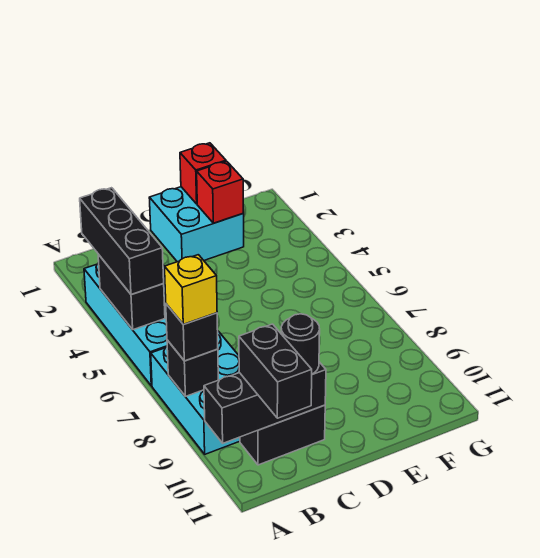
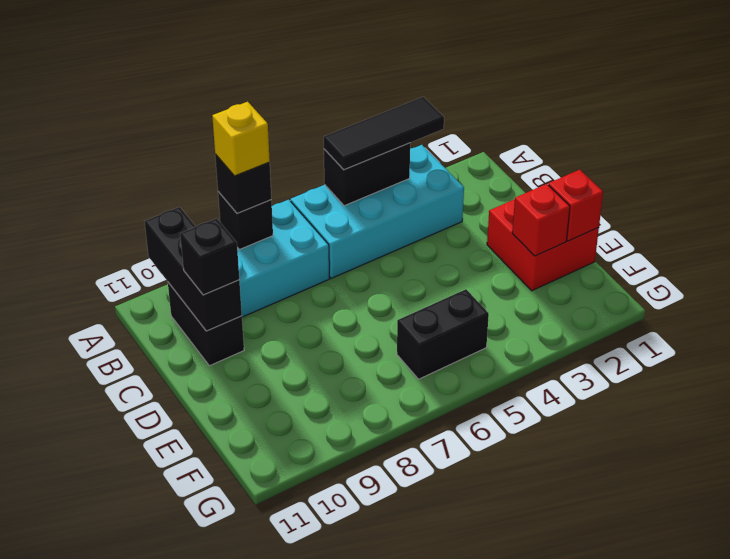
black brick A3:A5 level 3 -> black tile A3:A5 level 3
black brick B10:B11 level 3 -> black brick F5:F6 level 1
black round brick C10 level 3 -> black brick C10 level 3
cyan brick D1:E2 level 1 -> red brick D1:E2 level 1

